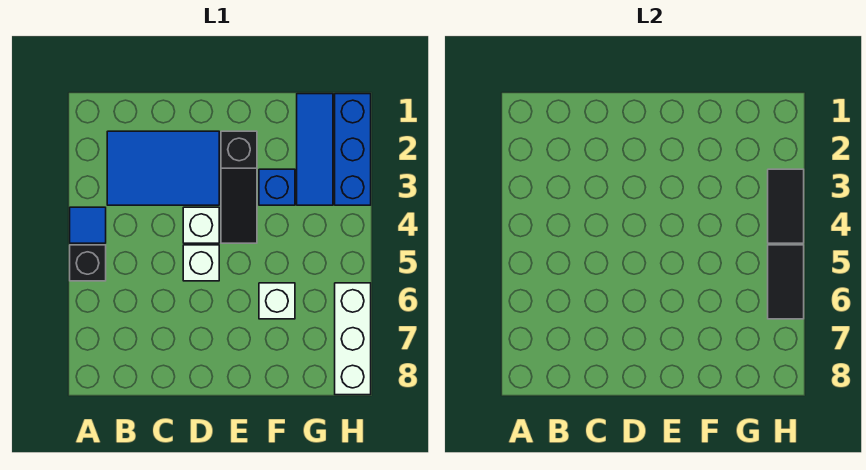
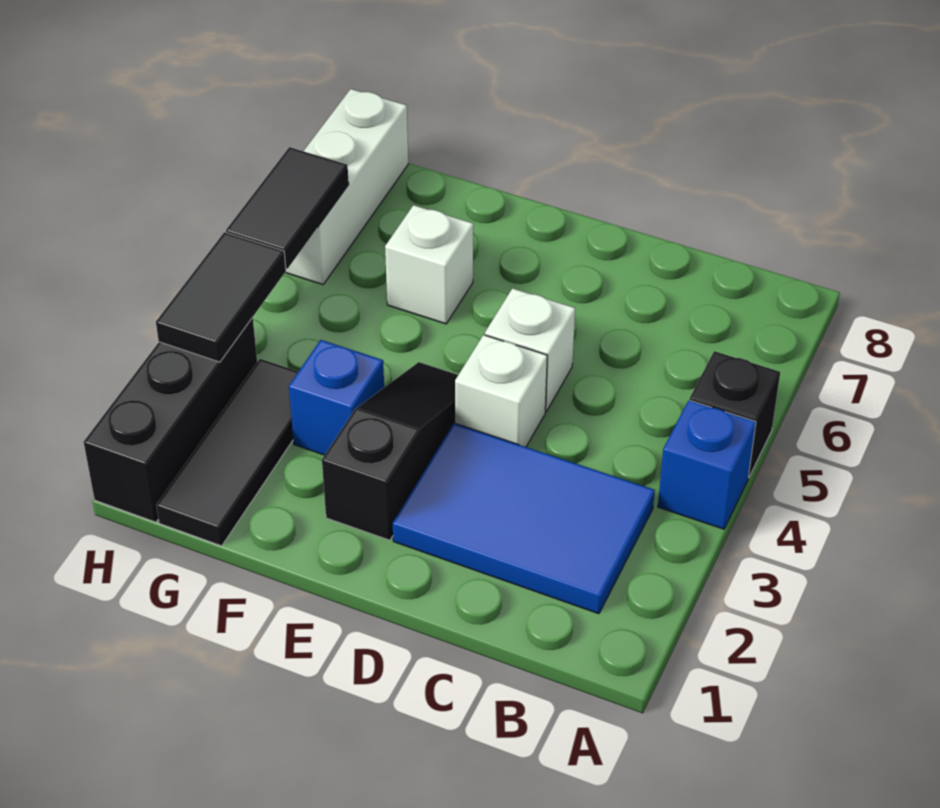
blue tile A4 level 1 -> blue brick A4 level 1
blue tile G1:G3 level 1 -> black tile G1:G3 level 1
blue brick H1:H3 level 1 -> black brick H1:H3 level 1

